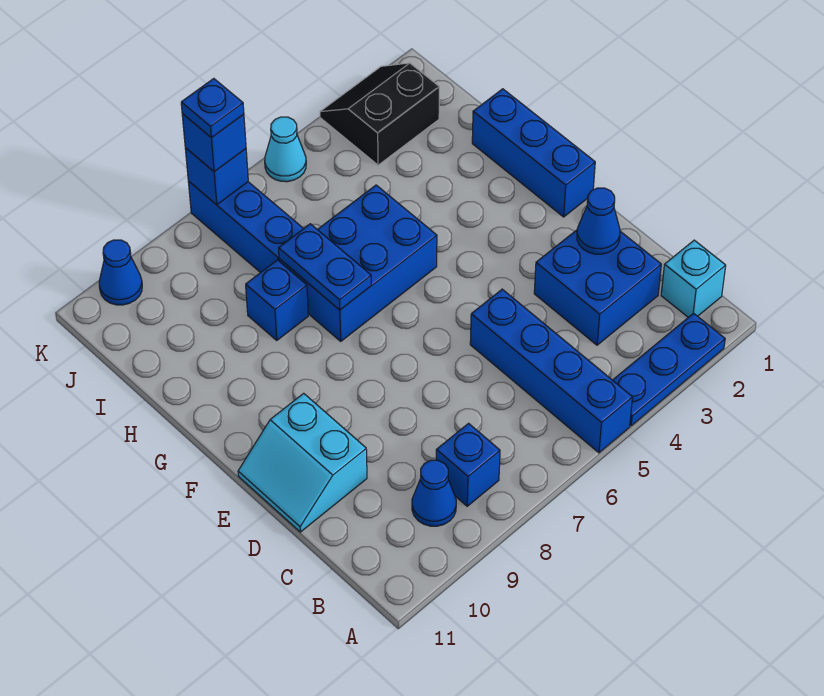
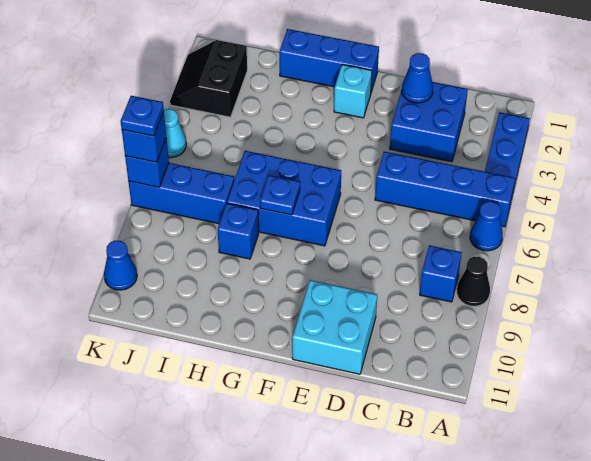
none -> black cone A8 level 1
cyan brick B1 level 1 -> cyan brick F2 level 1
blue cone B9 level 1 -> blue cone A6 level 1
cyan slope D10:E11 level 1 top 10 -> cyan brick D10:E11 level 1
blue brick G5:H7 level 1 -> blue brick F6:H7 level 1
blue plate G7:H7 level 2 -> blue plate G7 level 2

